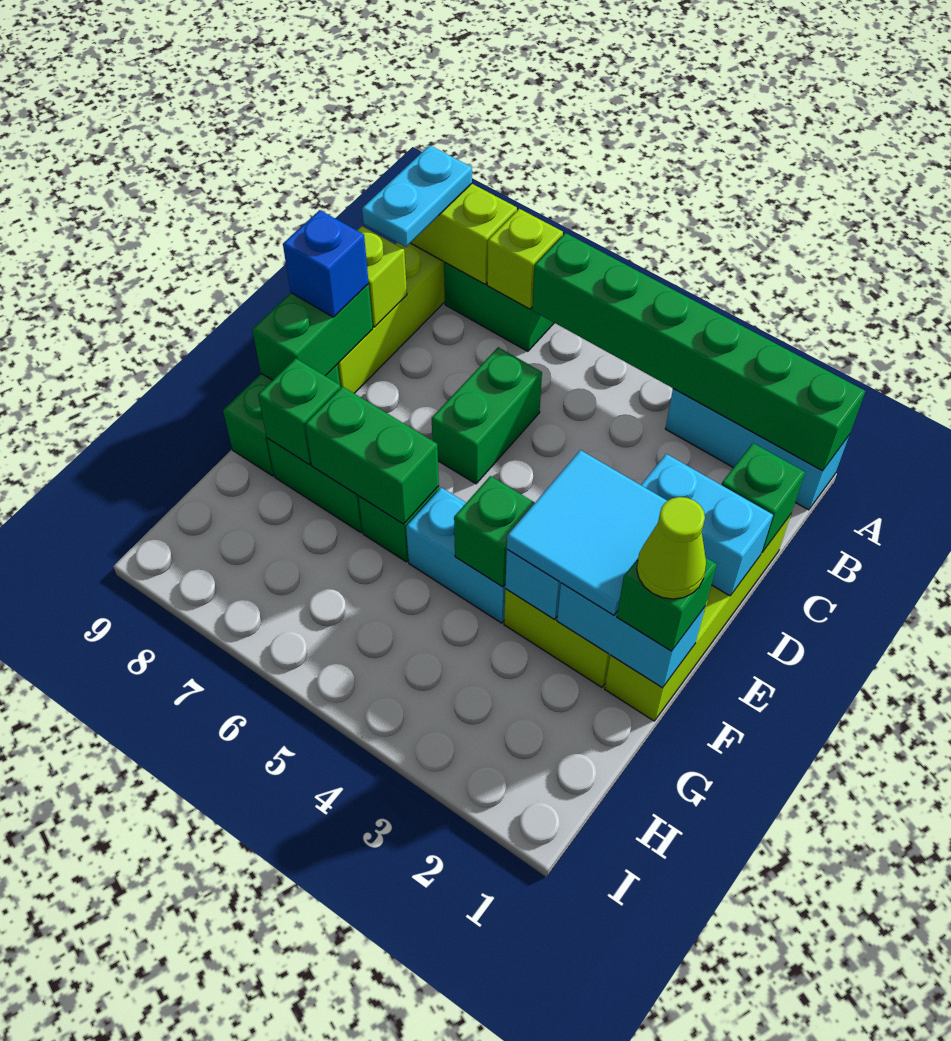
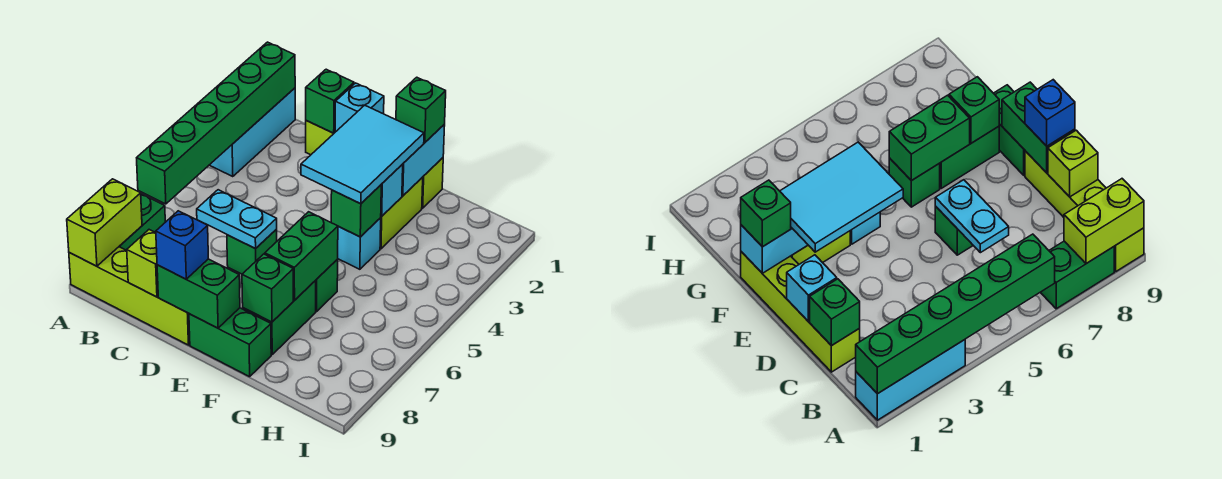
lime brick A7 level 2 -> none
cyan plate A9:B9 level 3 -> cyan plate C6:D6 level 2
green brick C6:D6 level 1 -> green brick D6 level 1
cyan brick D1:D2 level 2 -> cyan brick D1 level 2
cyan tile E2:F3 level 3 -> cyan tile E2:F4 level 3
lime cone F1 level 4 -> none
cyan brick F4:F5 level 1 -> cyan brick F4 level 1

